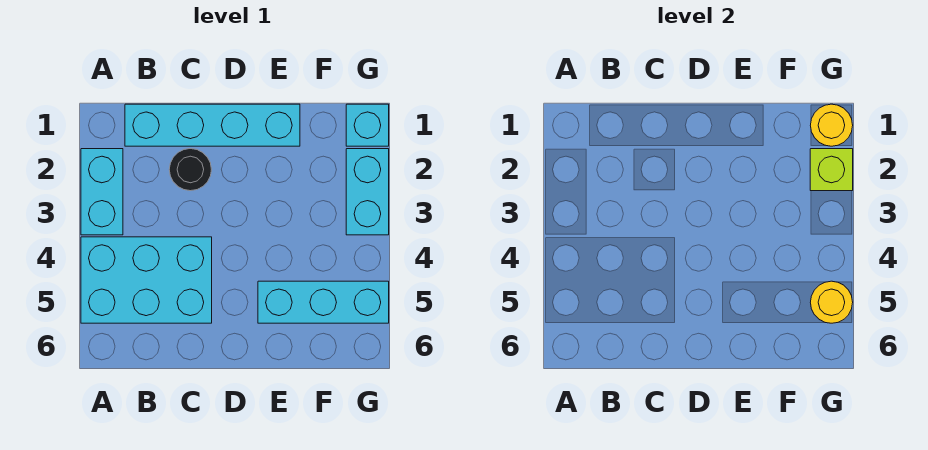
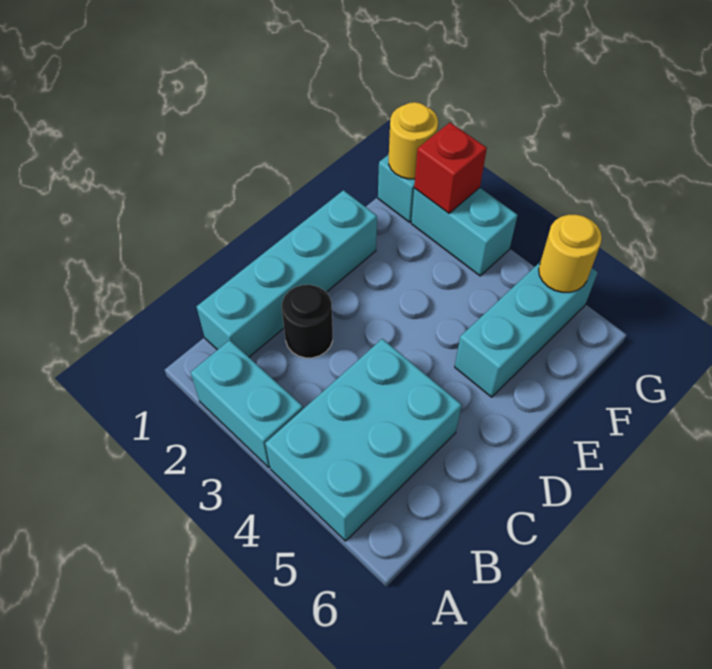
lime brick G2 level 2 -> red brick G2 level 2

